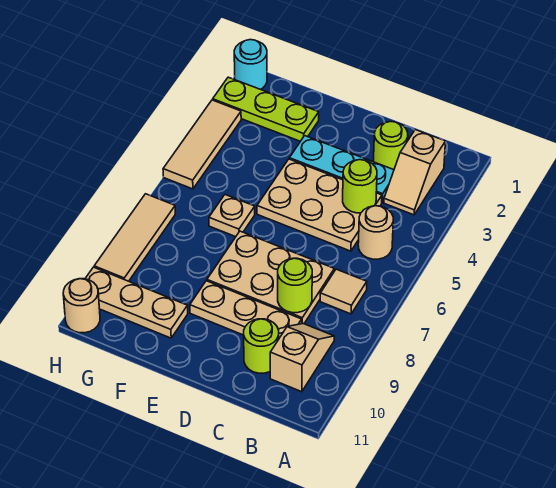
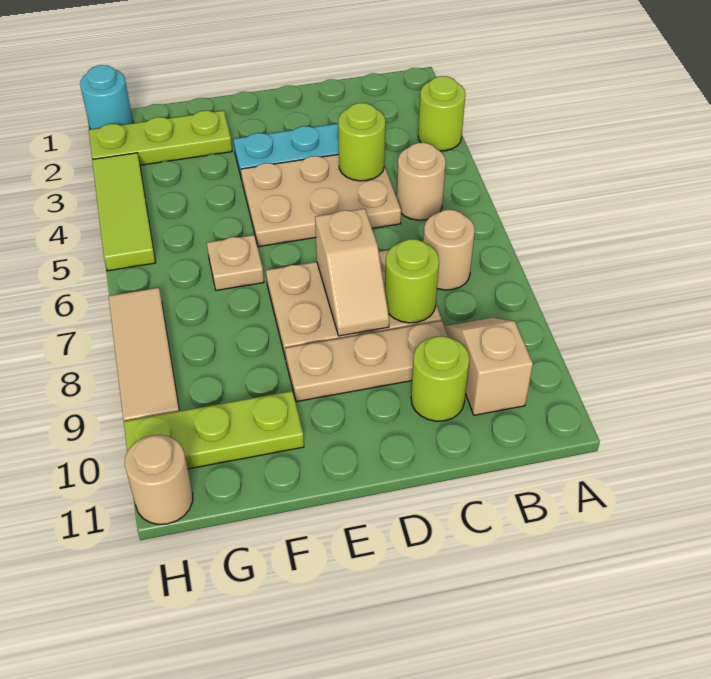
tan slope B2:B3 level 1 top 2 -> tan slope D7:D8 level 2 top 7
tan tile B7 level 1 -> tan round brick B7 level 1
lime round brick C2 level 1 -> lime round brick A3 level 1
tan plate F10:H10 level 1 -> lime plate F10:H10 level 1
tan tile H3:H5 level 1 -> lime tile H3:H5 level 1

